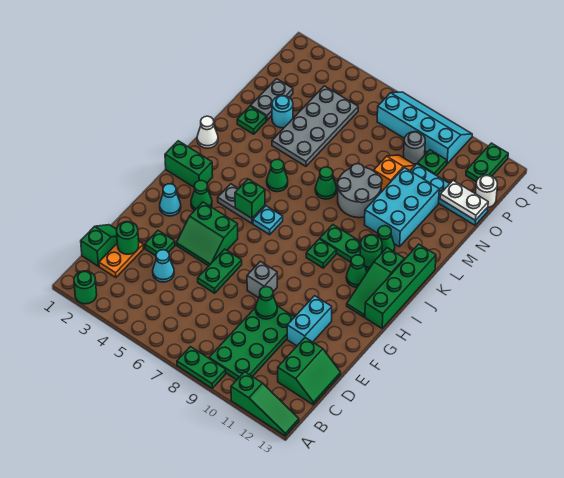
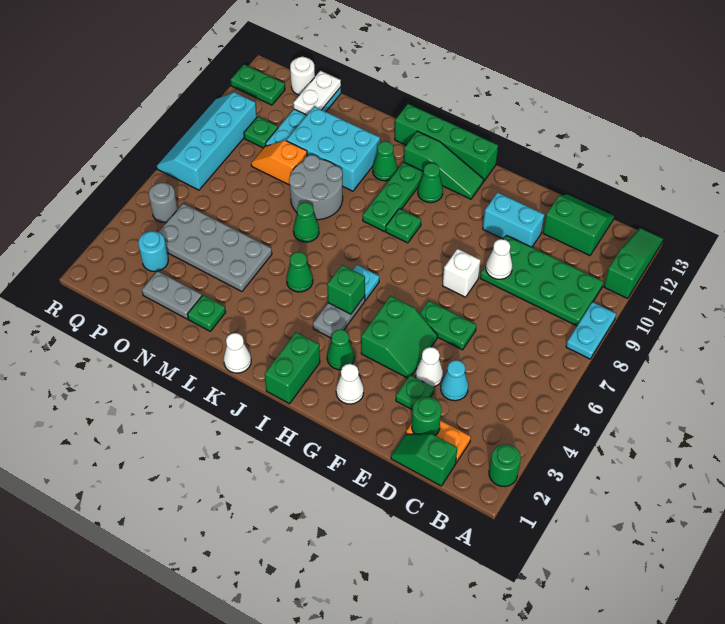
green plate A8:A9 level 1 -> cyan plate A8:A9 level 1
none -> white cone E4 level 1
green cone E9 level 2 -> white cone E9 level 2
grey brick F8 level 1 -> white brick F8 level 1
cyan cone G2 level 1 -> white cone G2 level 1
green round brick J11 level 2 -> none
cyan round brick N3 level 1 -> cyan round brick P3 level 1
grey round brick P9 level 1 -> grey round brick Q5 level 1

